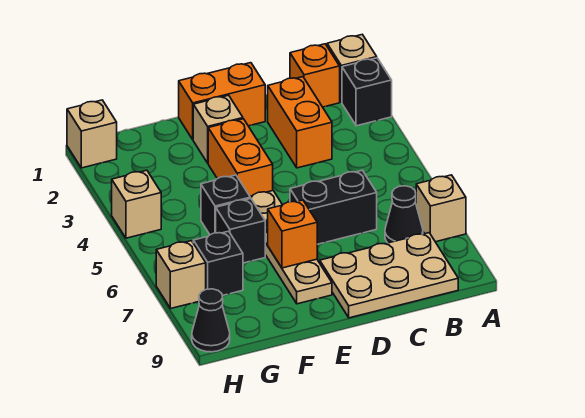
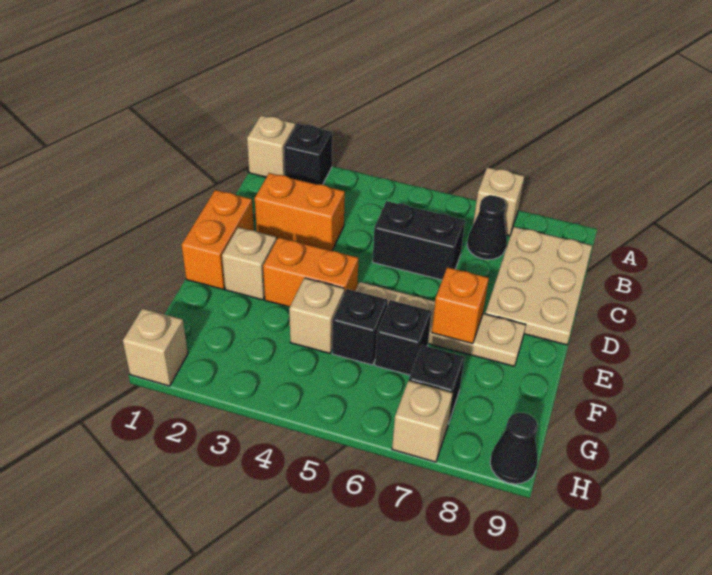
orange brick B1 level 1 -> none
black brick C6:D6 level 1 -> black brick C5:C6 level 1
tan brick H4 level 1 -> tan brick F4 level 1

